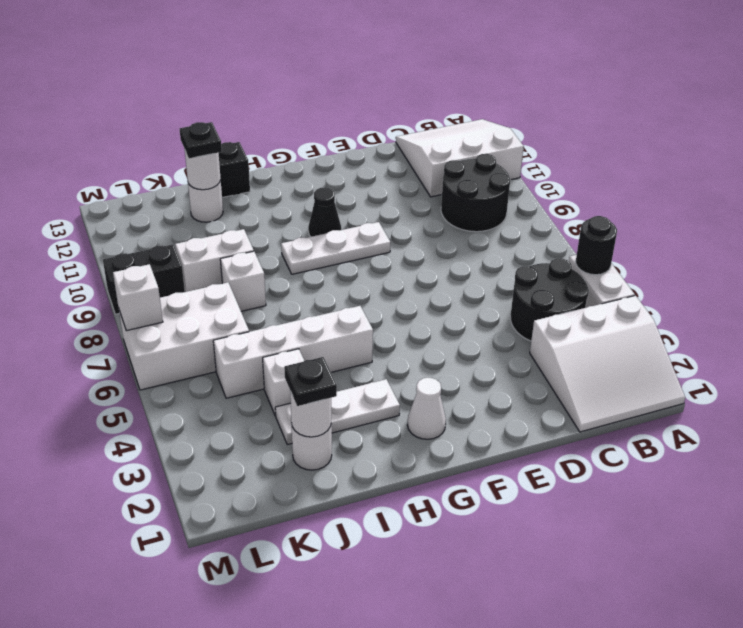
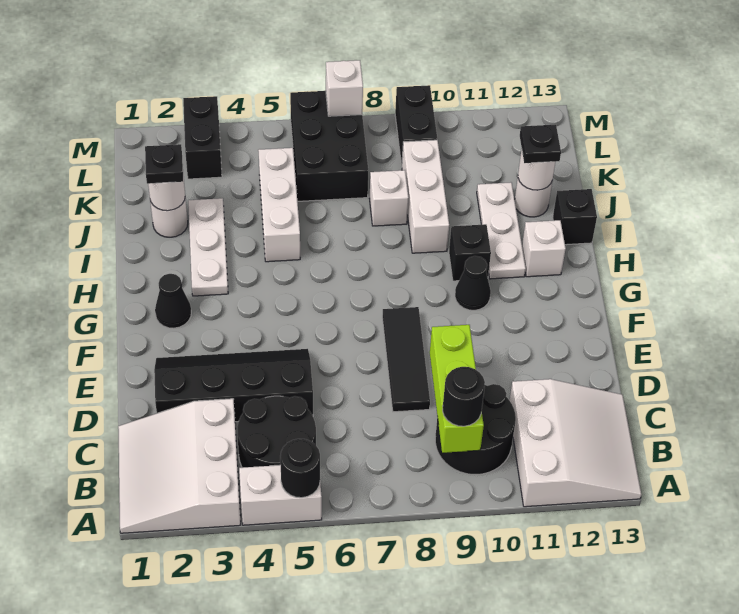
none -> lime brick B9:D9 level 2
none -> black round brick B9 level 3
none -> black slope D2:E5 level 1 top D
none -> black tile D8:F8 level 1
white plate F9:H9 level 1 -> white plate H11:J11 level 1
white cone G2 level 1 -> black cone G2 level 1
white brick H5:K5 level 1 -> white brick I5:K5 level 1
none -> black brick H10 level 1
white brick J4 level 1 -> white brick H12 level 1
white brick J9:K9 level 1 -> white brick I9:K9 level 1
white brick K6:M7 level 1 -> black brick K6:M7 level 1
none -> black brick L3:M3 level 1

